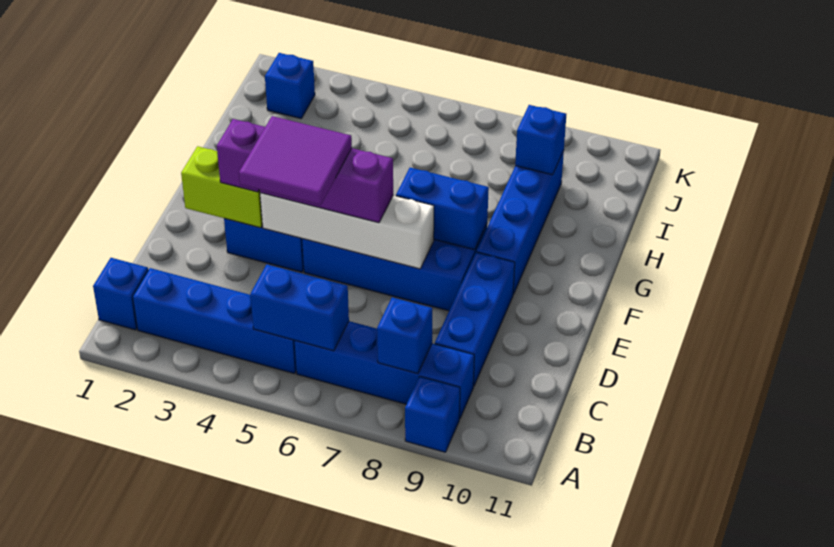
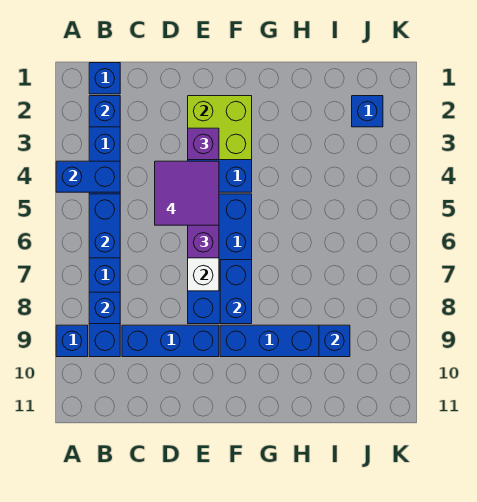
none -> blue brick A4:B4 level 2
none -> blue brick B2 level 2
lime brick E2:E3 level 2 -> lime brick E2:F3 level 2

